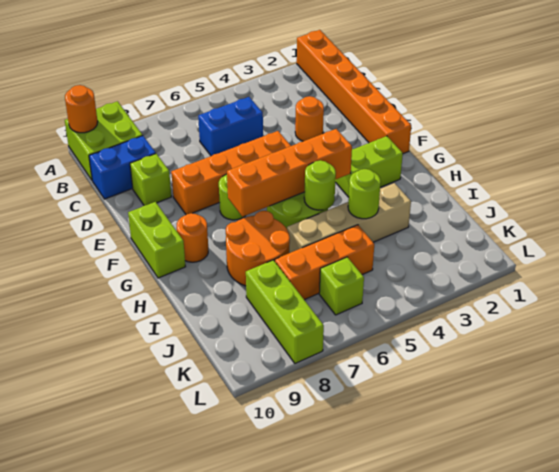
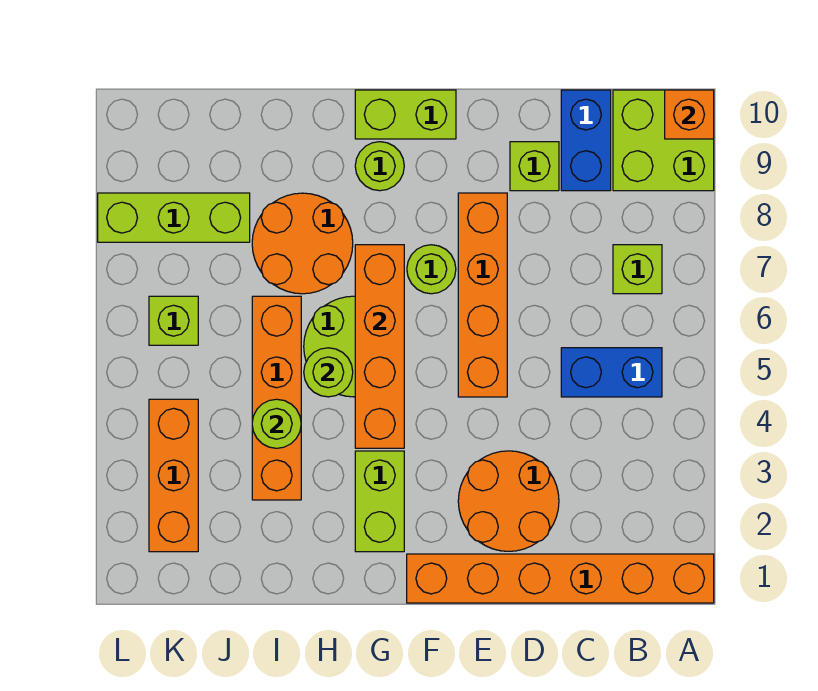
orange round brick A10 level 2 -> orange brick A10 level 2
none -> lime brick B7 level 1
blue brick C5:C6 level 1 -> blue brick B5:C5 level 1
orange round brick D3 level 1 -> orange round brick D2:E3 level 1
orange round brick G9 level 1 -> lime round brick G9 level 1
tan brick I3:I6 level 1 -> orange brick I3:I6 level 1
orange brick J5:J7 level 1 -> orange brick K2:K4 level 1

